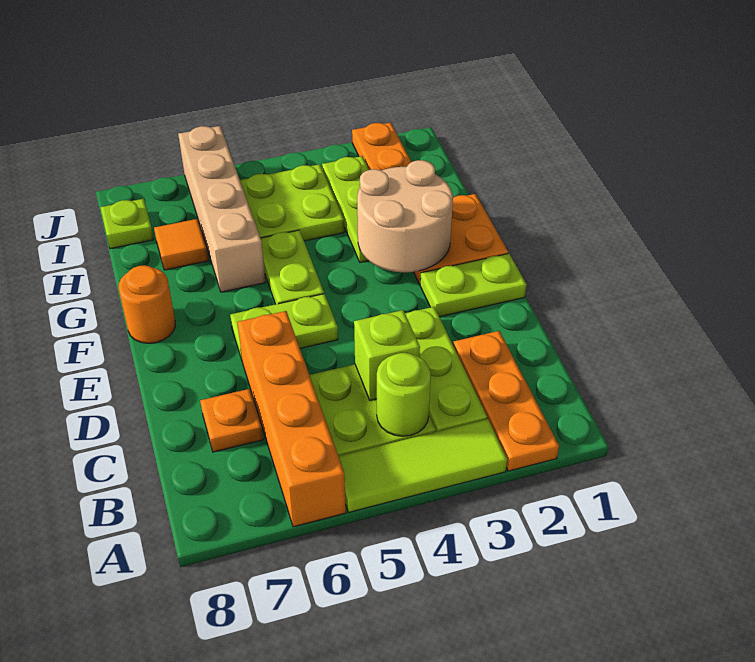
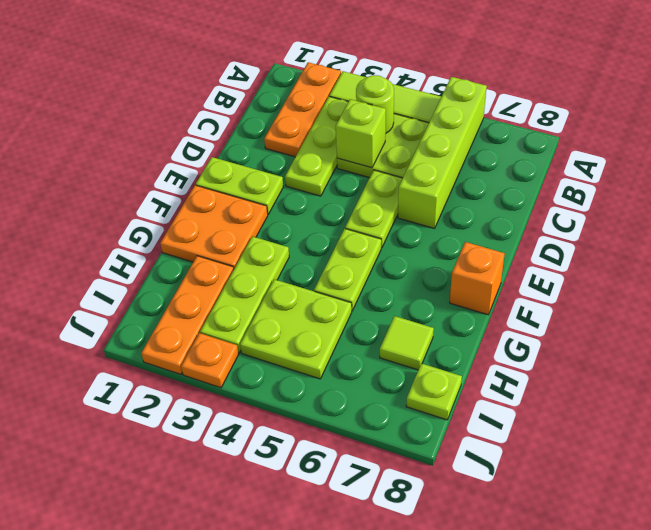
orange brick A6:D6 level 1 -> lime brick A6:D6 level 1
orange plate C7 level 1 -> orange plate J3 level 1
lime plate E5:E6 level 1 -> lime plate D5:E5 level 1
tan round brick F2:G3 level 2 -> none
orange round brick F8 level 1 -> orange brick F8 level 1
tan brick G6:J6 level 1 -> none
orange tile H7 level 1 -> lime tile H7 level 1

